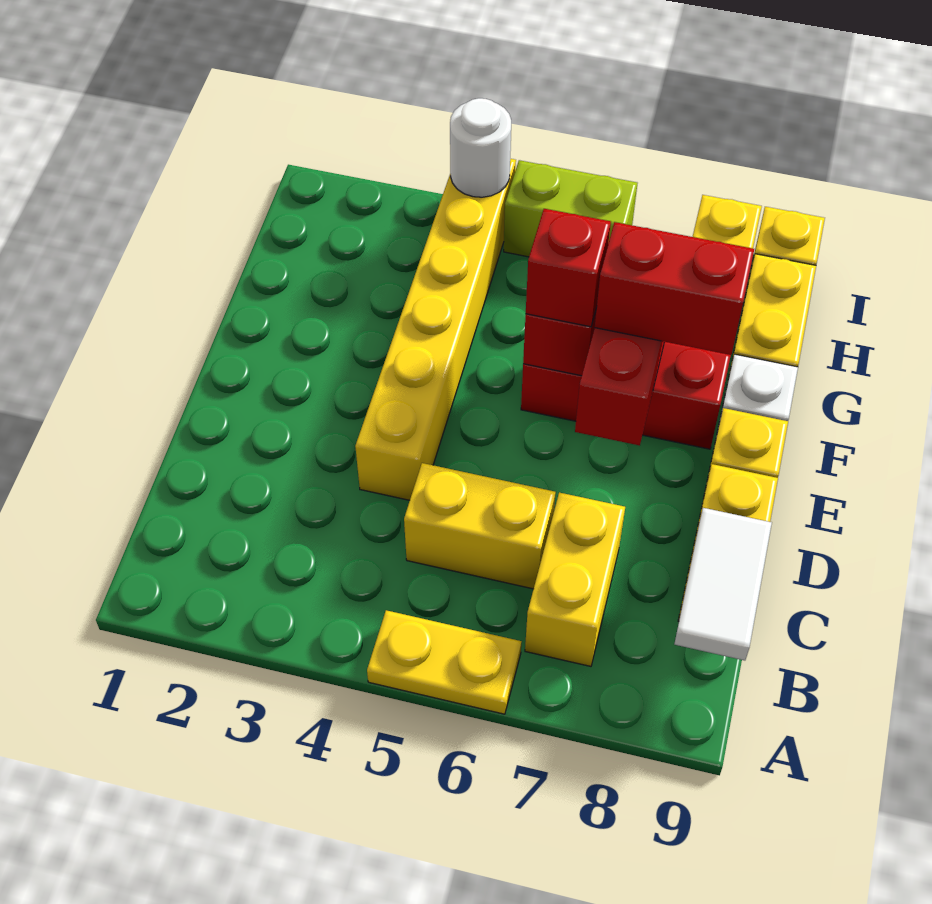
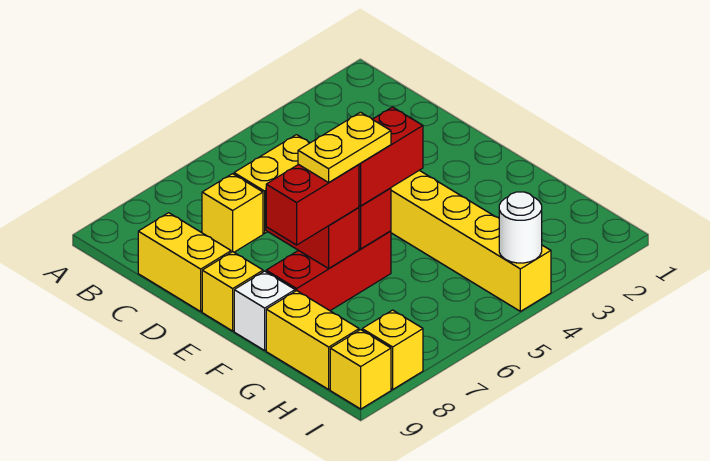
yellow plate A5:A6 level 1 -> yellow plate F6:F7 level 4
yellow brick B7:C7 level 1 -> yellow brick C7 level 1
white tile B9:C9 level 2 -> none
red brick F6 level 3 -> red brick F5:F6 level 3
lime brick I5:I6 level 1 -> none

